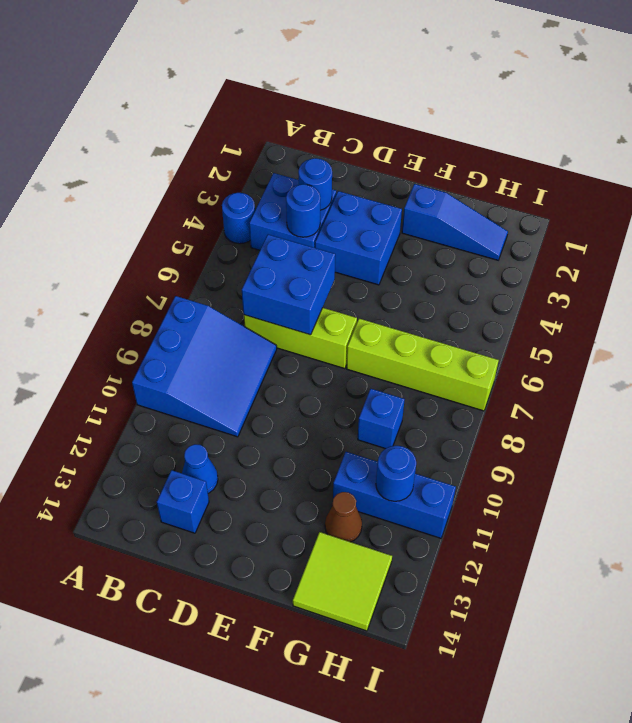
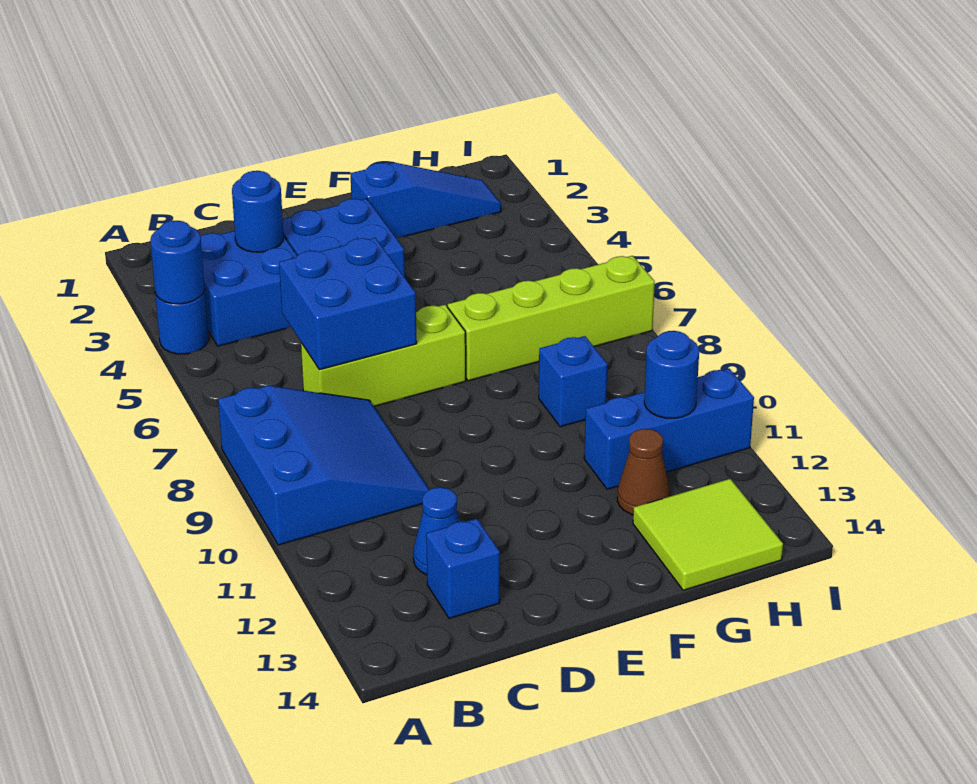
blue round brick C4 level 2 -> blue round brick A4 level 2

